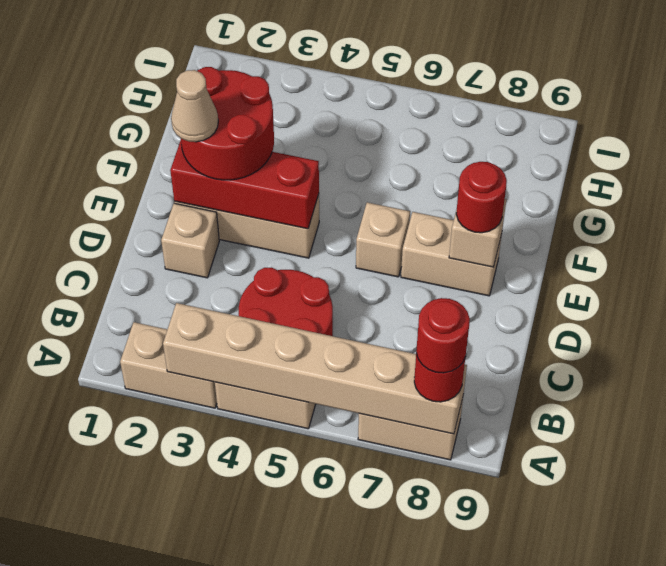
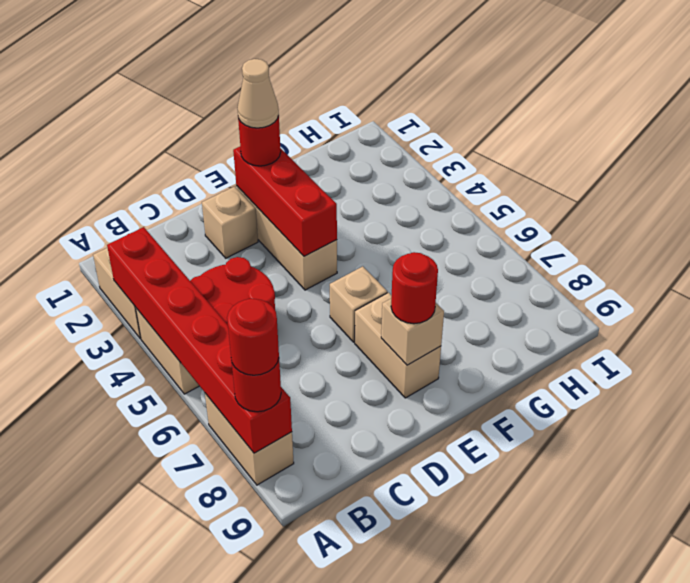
tan brick A3:A8 level 2 -> red brick A3:A8 level 2
red round brick E2:F3 level 3 -> red round brick E2 level 3

